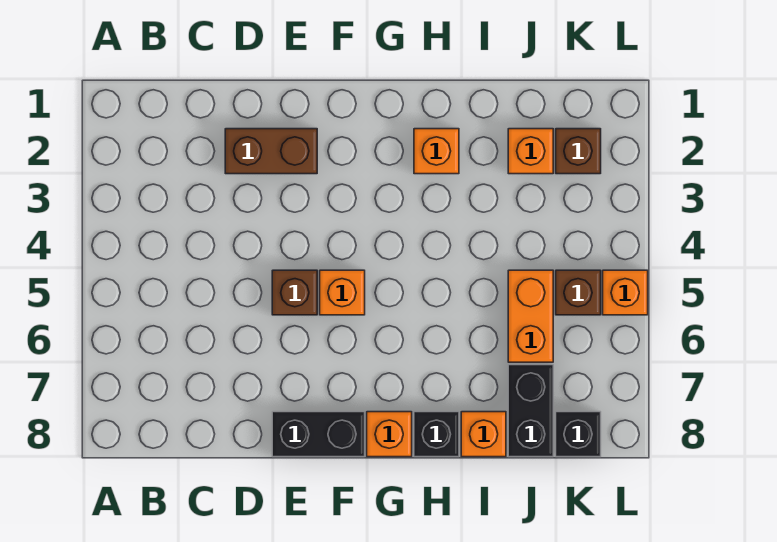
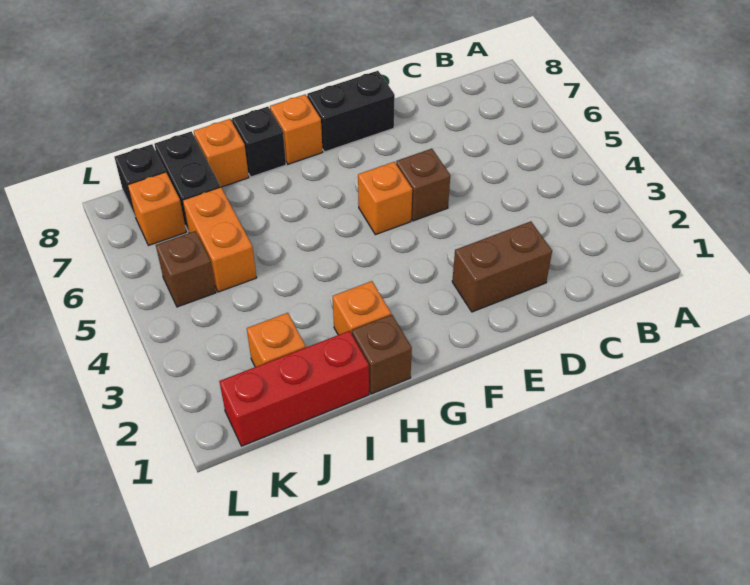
none -> red brick I1:K1 level 1
brown brick K2 level 1 -> brown brick H1 level 1
orange brick L5 level 1 -> orange brick K7 level 1

